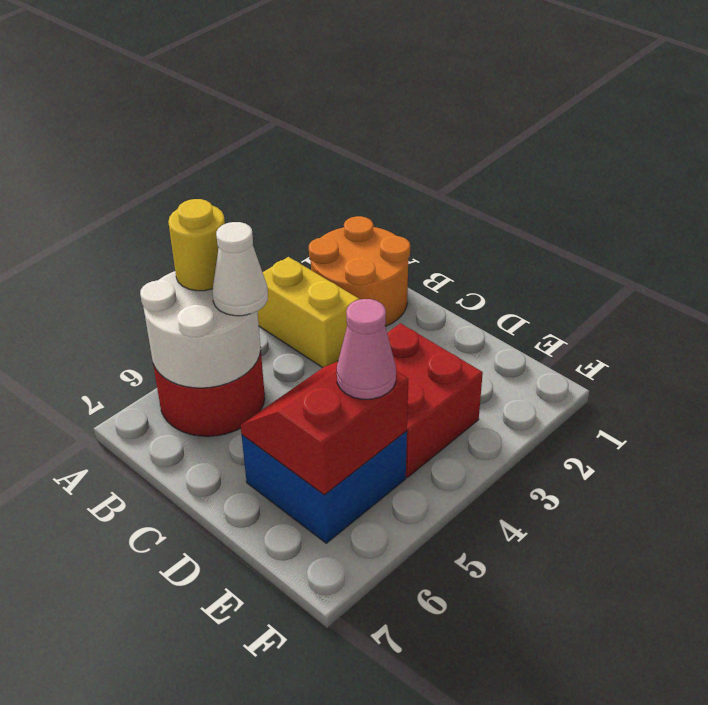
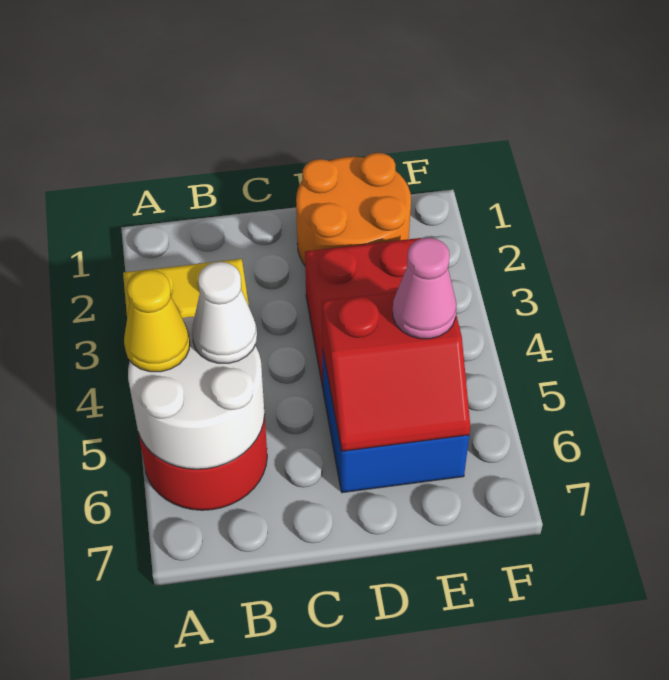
orange round brick A1:B2 level 1 -> orange round brick D1:E2 level 1
yellow round brick A5 level 3 -> yellow cone A5 level 3
red slope D5:E6 level 2 top E -> red slope D5:E6 level 2 top 5

